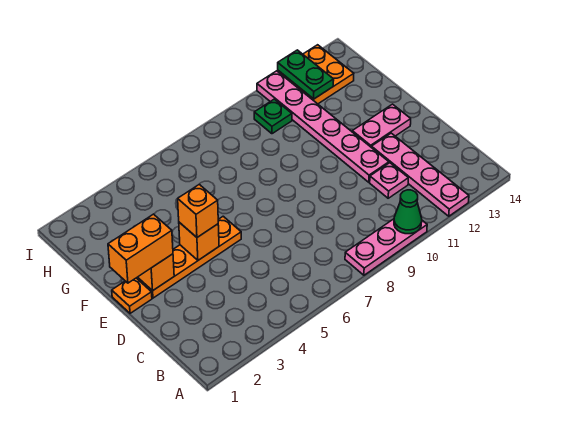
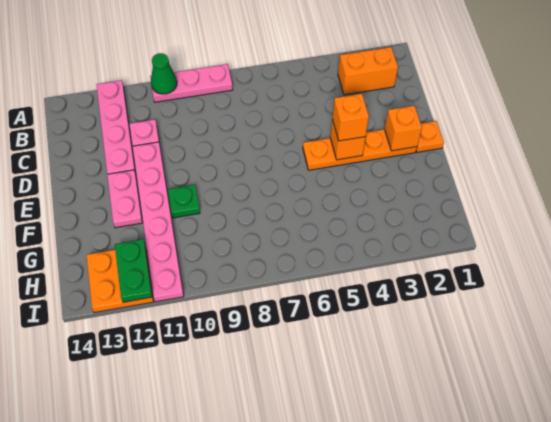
orange brick E1:E2 level 3 -> orange brick B2:B3 level 1
pink plate E12:E13 level 1 -> pink plate E12:F12 level 1
green plate H10 level 1 -> green plate F10 level 1

